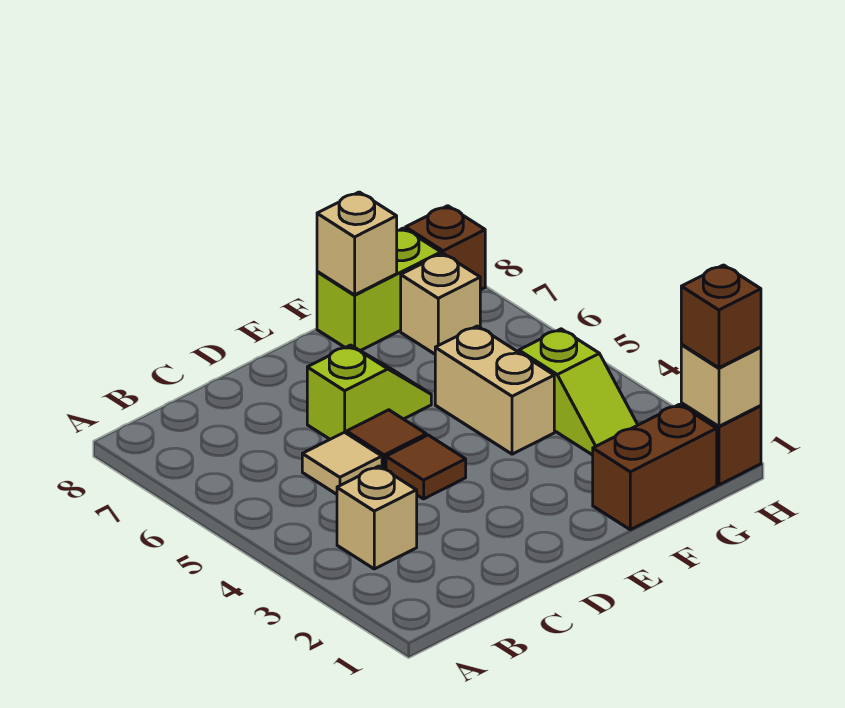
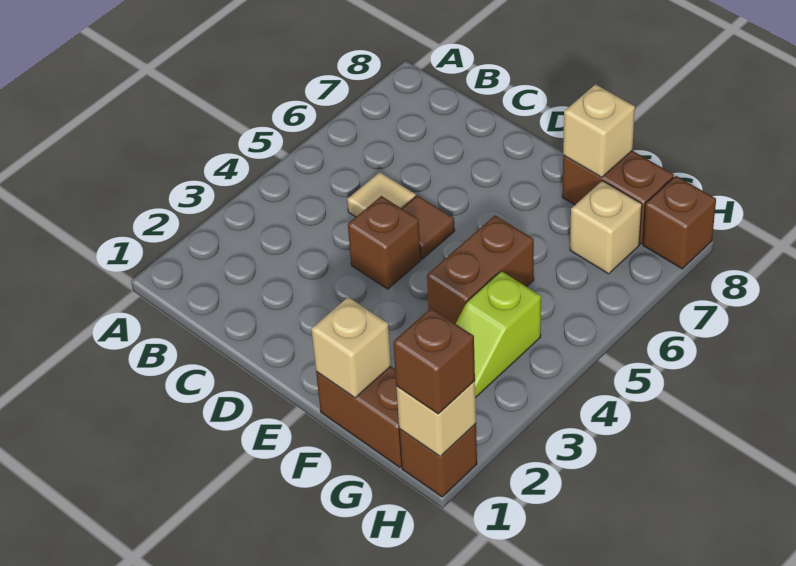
tan brick B3 level 1 -> tan brick F1 level 2
brown tile D4 level 1 -> brown brick D4 level 1
lime slope D6:E6 level 1 top D -> none
tan brick F4:F5 level 1 -> brown brick F4:F5 level 1
lime brick F8:G8 level 1 -> brown brick F8:G8 level 1

